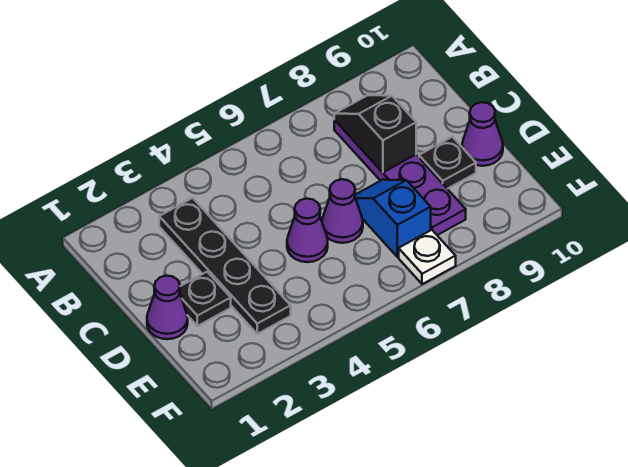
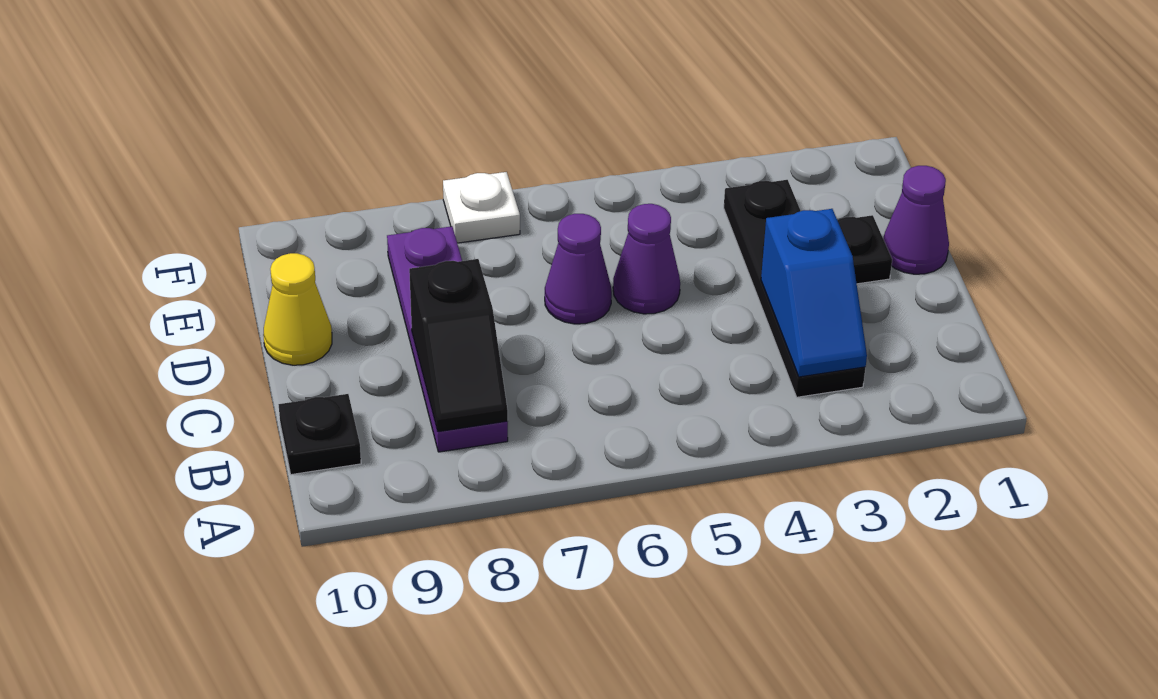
blue slope D7:E7 level 1 top E -> blue slope B3:C3 level 2 top C
black plate D9 level 1 -> black plate B10 level 1
purple cone D10 level 1 -> yellow cone D10 level 1

